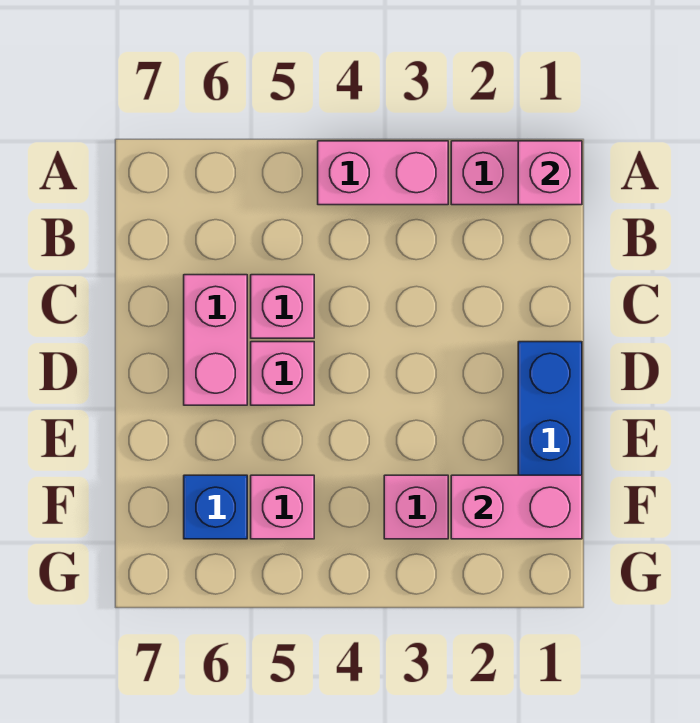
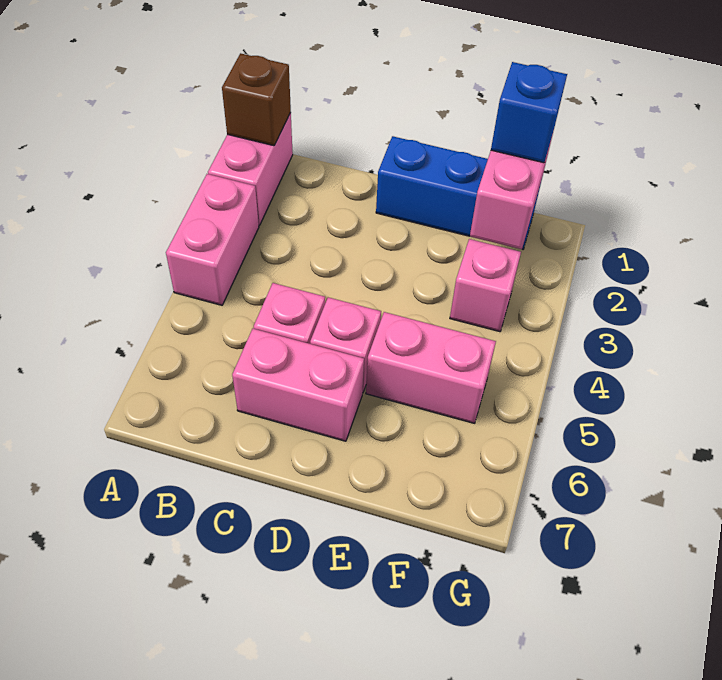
pink brick A1 level 2 -> brown brick A1 level 2
pink brick F5 level 1 -> pink brick E5:F5 level 1
blue brick F6 level 1 -> blue brick F1 level 3

